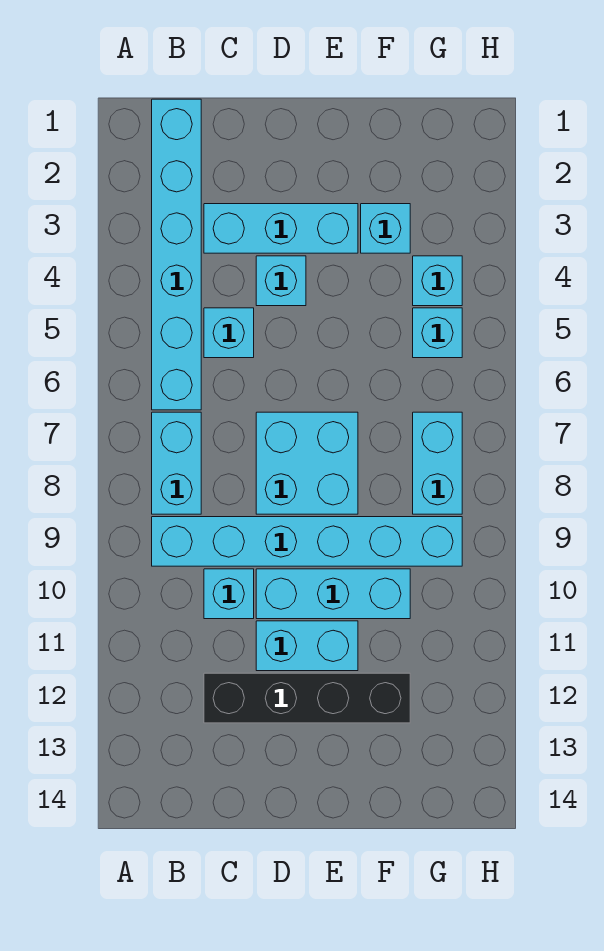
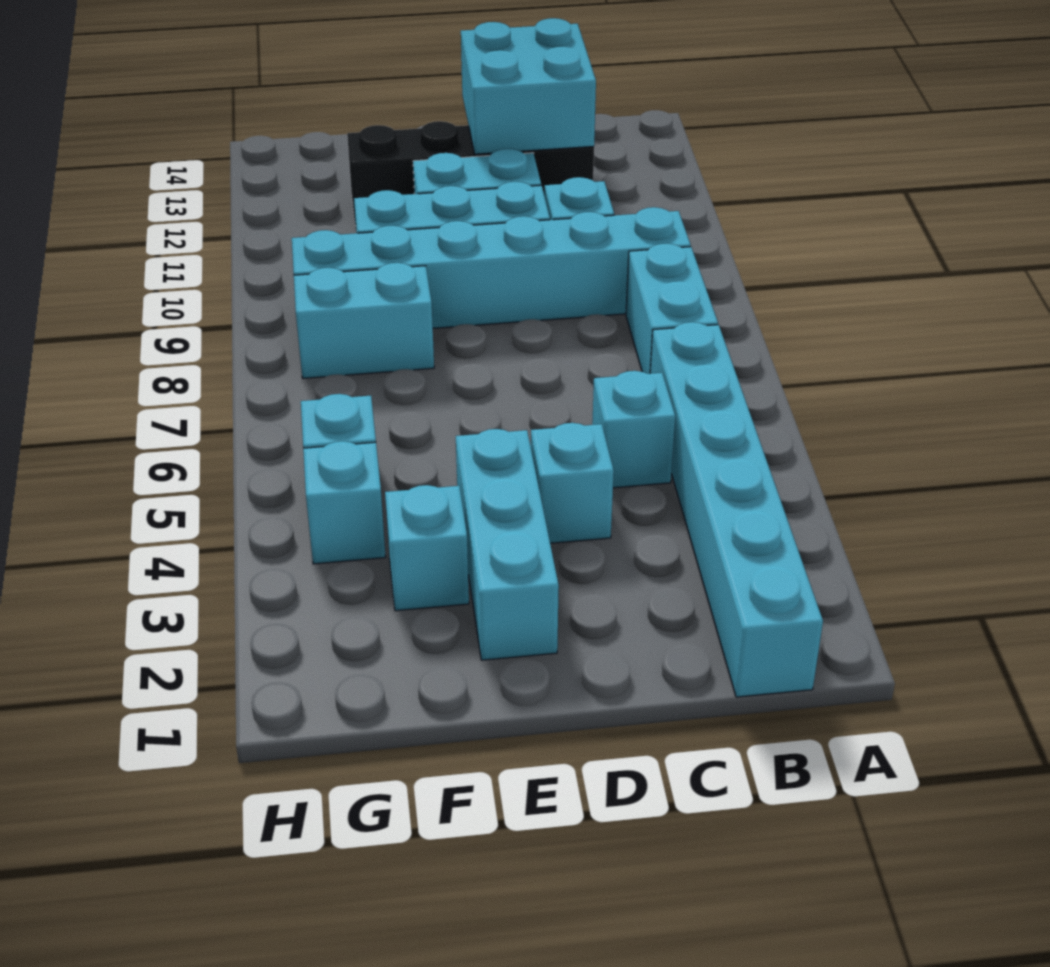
cyan brick C3:E3 level 1 -> cyan brick E2:E4 level 1
cyan brick D7:E8 level 1 -> cyan brick C12:D13 level 2
cyan brick G7:G8 level 1 -> cyan brick F8:G8 level 1

